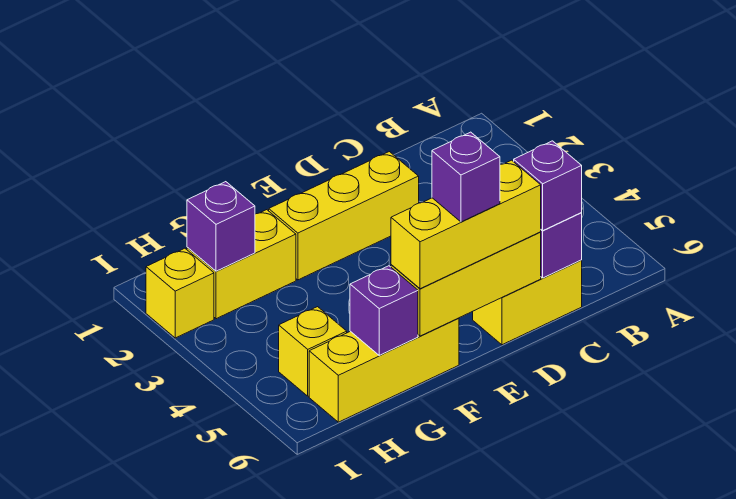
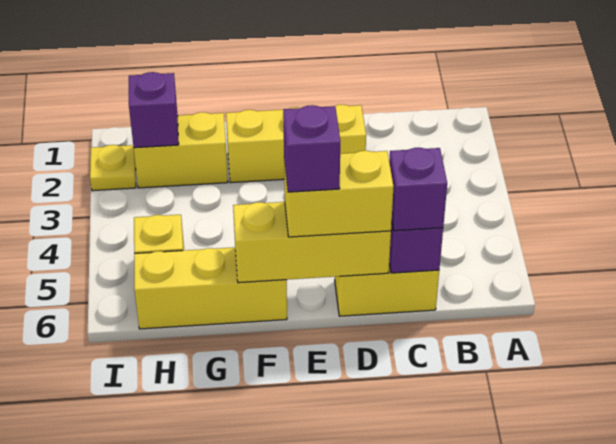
yellow brick D6:F6 level 3 -> yellow brick D6:E6 level 3
purple brick G6 level 2 -> none
yellow brick I2 level 1 -> yellow plate I2 level 1

